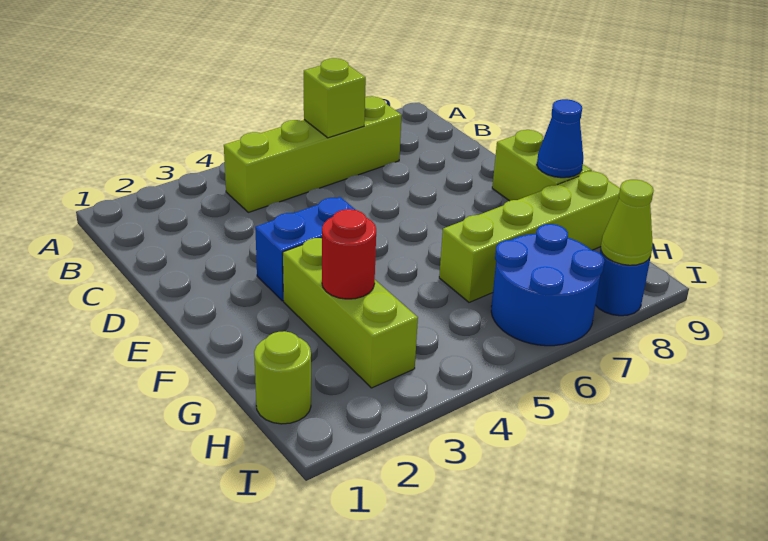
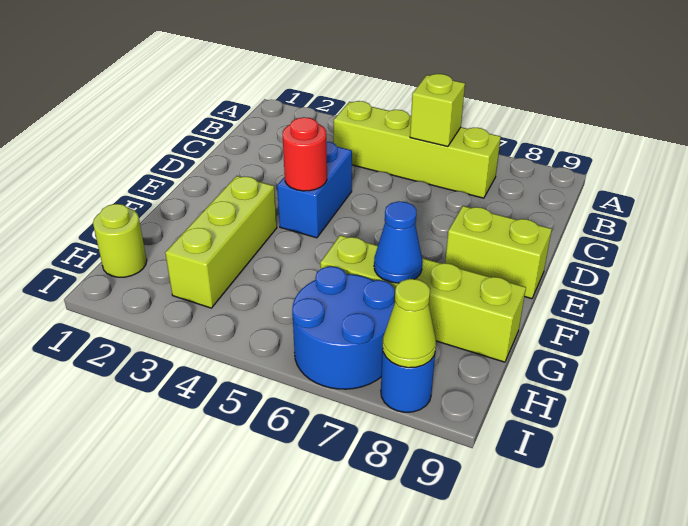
blue brick E3:E4 level 1 -> blue brick D4:E4 level 1
lime brick E9:F9 level 1 -> lime brick E8:E9 level 1
blue cone F9 level 2 -> blue cone G7 level 2
red round brick G3 level 2 -> red round brick E4 level 2

